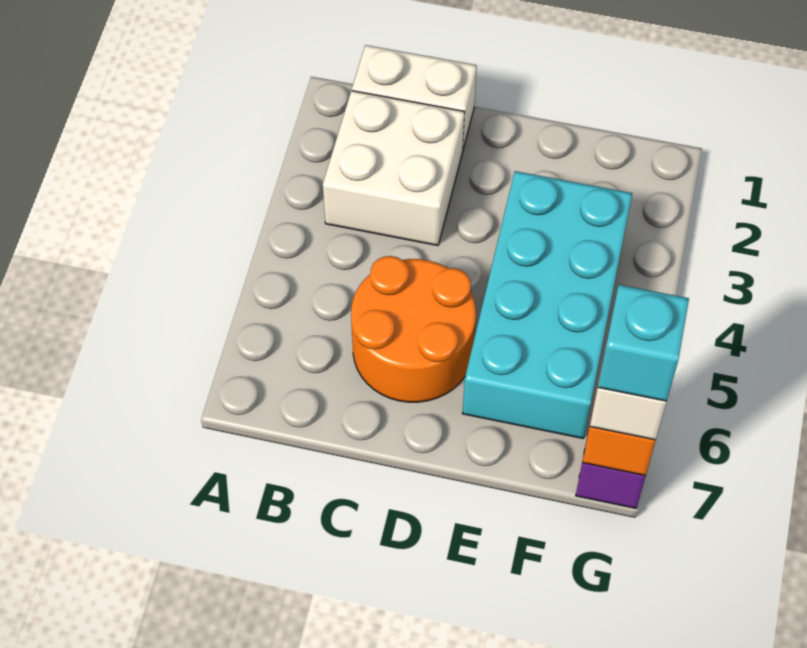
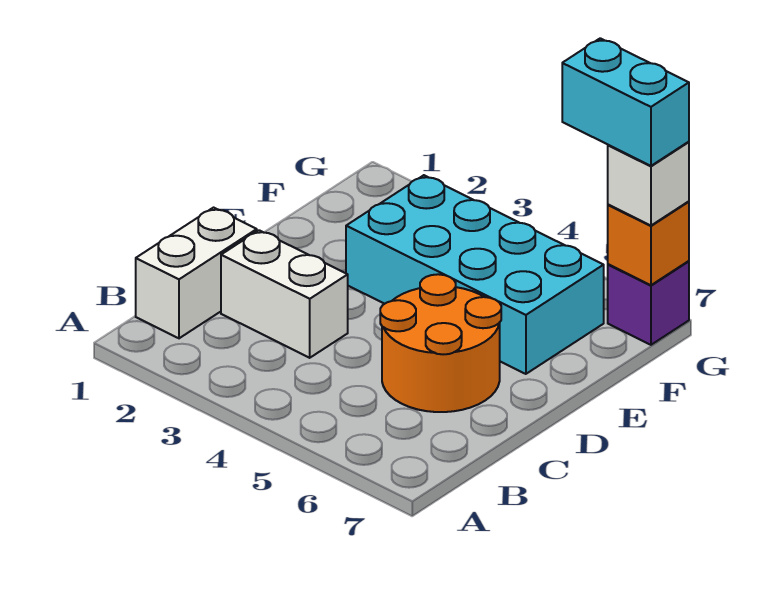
white brick B2:C3 level 1 -> white brick C2:C3 level 1
cyan brick G7 level 4 -> cyan brick G6:G7 level 4

